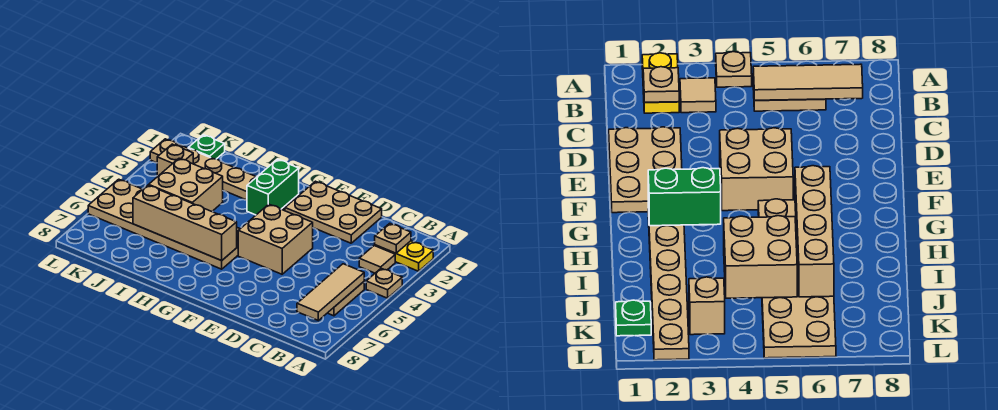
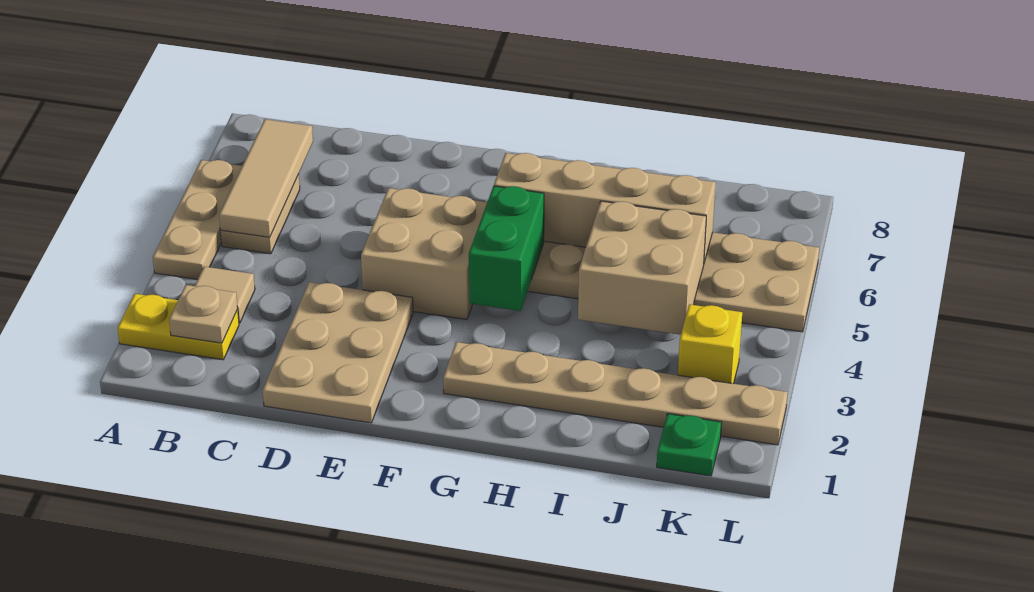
tan plate A4 level 1 -> tan plate A4:A6 level 1
tan plate D1:F2 level 1 -> tan plate D1:E3 level 1
green brick G2:G3 level 2 -> green brick G4:G5 level 2
tan brick K3 level 1 -> yellow brick K3 level 1

